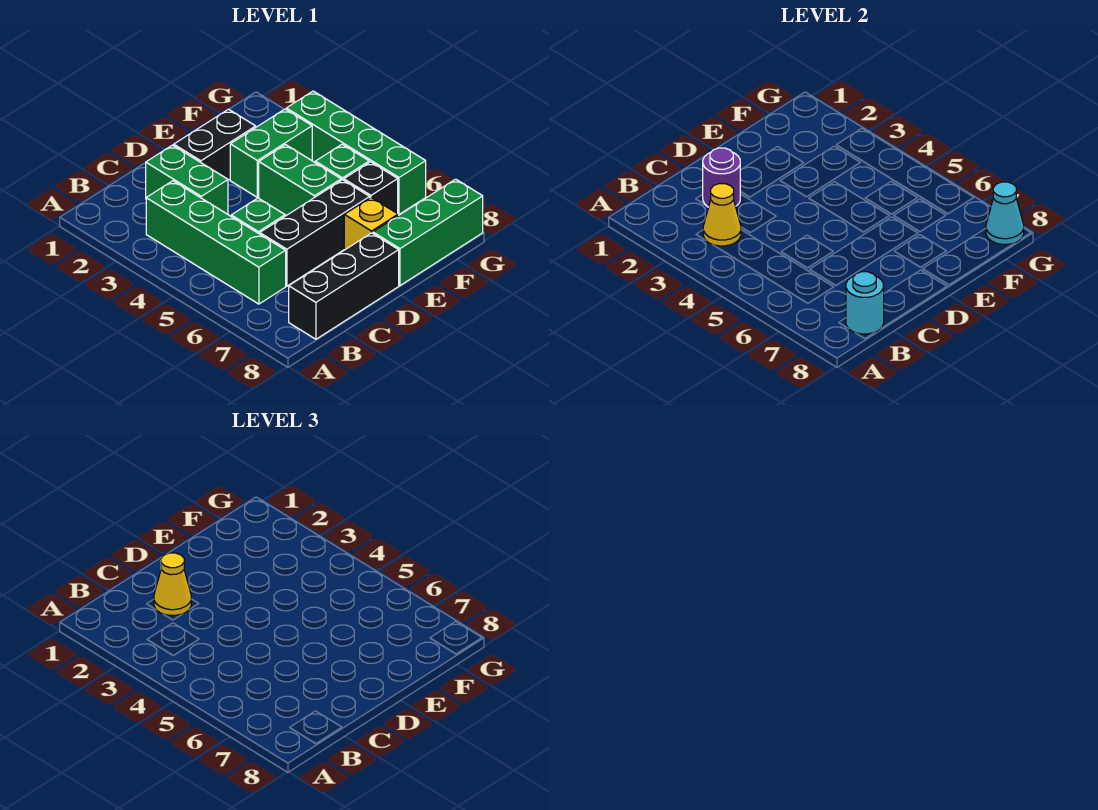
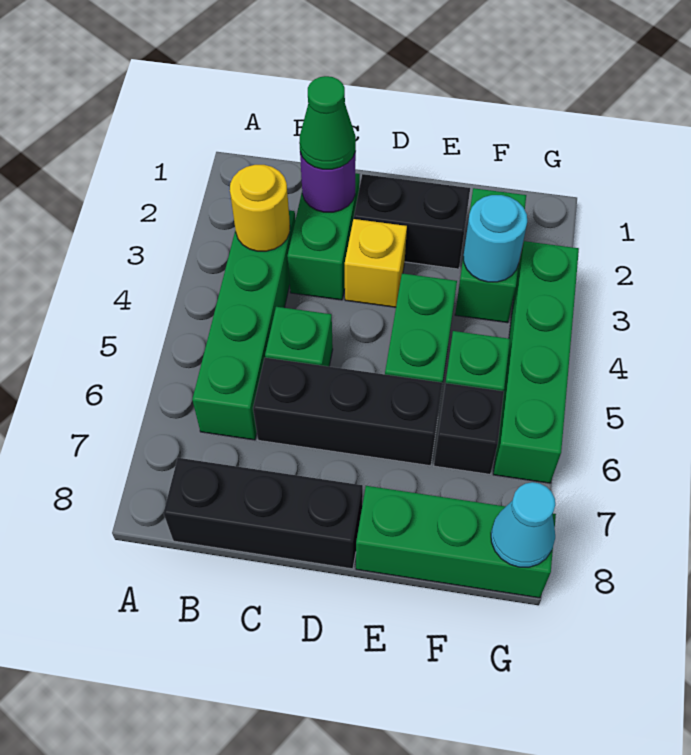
yellow cone B3 level 2 -> yellow round brick B3 level 2
cyan round brick B8 level 2 -> cyan round brick F3 level 2
yellow cone C2 level 3 -> green cone C2 level 3
green brick E3:F3 level 1 -> green brick F2:F3 level 1
yellow brick E7 level 1 -> yellow brick D3 level 1

